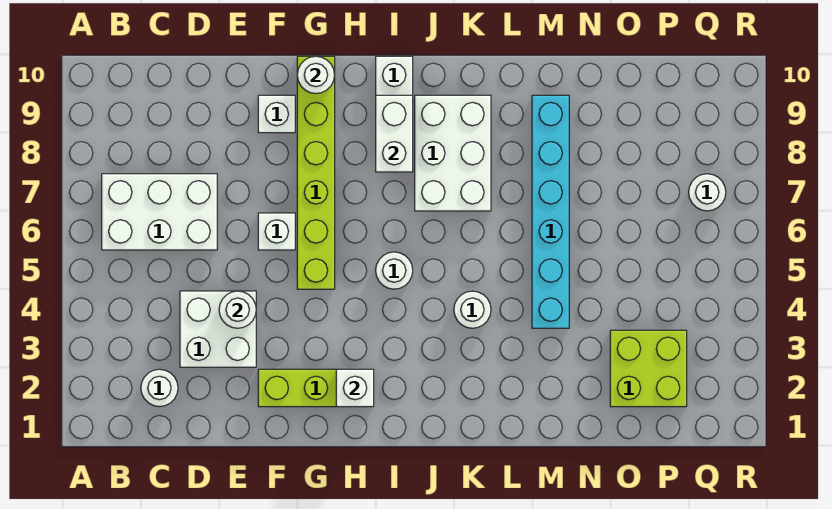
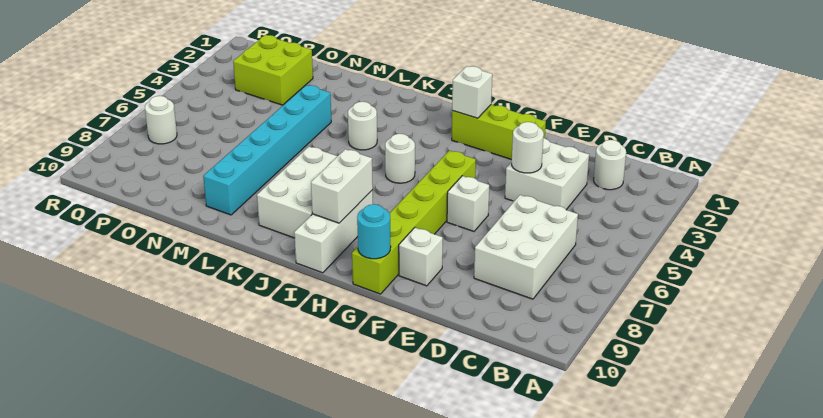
white brick B6:D7 level 1 -> white brick C6:D8 level 1
white round brick G10 level 2 -> cyan round brick G10 level 2

